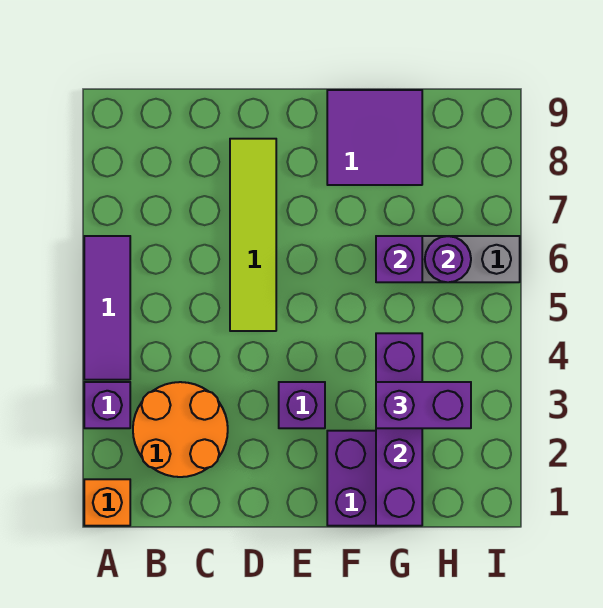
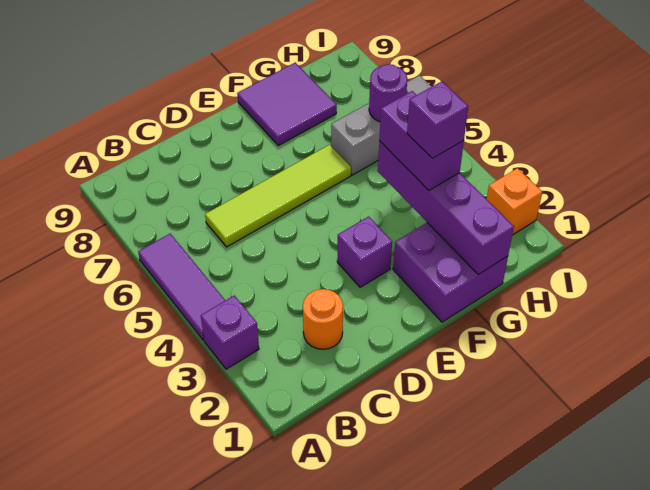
orange brick A1 level 1 -> orange brick I2 level 1
orange round brick B2:C3 level 1 -> orange round brick C2 level 1
lime tile D5:D8 level 1 -> lime tile C6:F6 level 1
purple brick G3:H3 level 3 -> purple brick G3:G4 level 3
purple brick G6 level 2 -> purple brick G3 level 4

